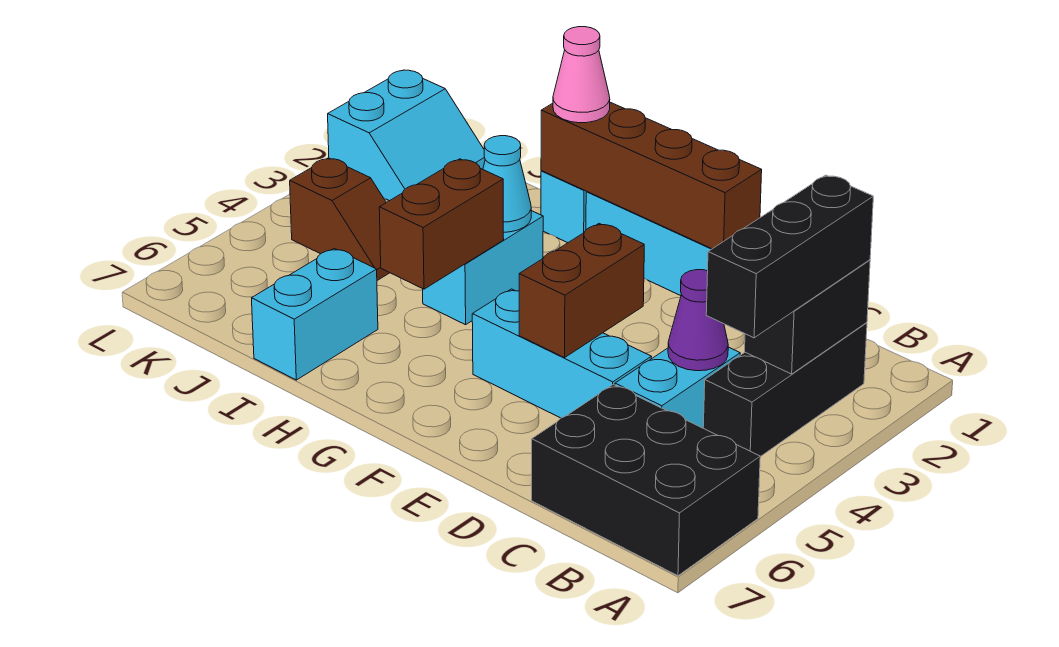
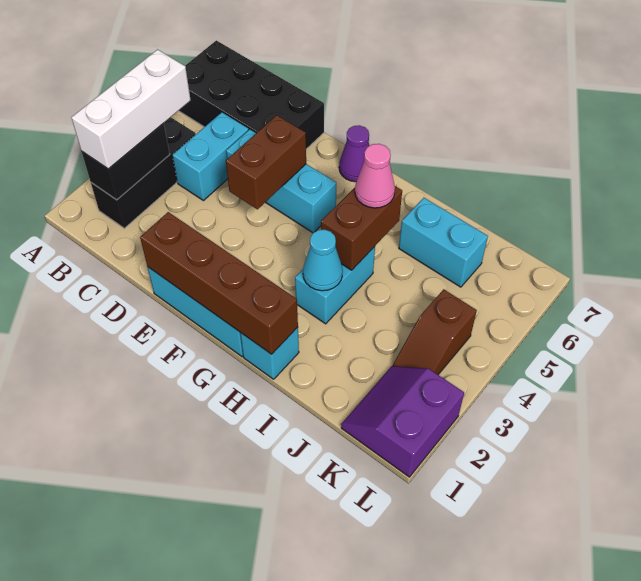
black brick A6:C7 level 1 -> black brick A6:D7 level 1
black brick B2:B4 level 3 -> white brick B2:B4 level 3
purple cone C4 level 2 -> purple cone F7 level 1
pink cone H1 level 3 -> pink cone H5 level 3
cyan brick I6:I7 level 1 -> cyan brick I6:J6 level 1
brown slope J4:K4 level 1 top K -> brown slope K3:K4 level 1 top 4
cyan slope K1:L2 level 1 top L -> purple slope K1:L2 level 1 top L

